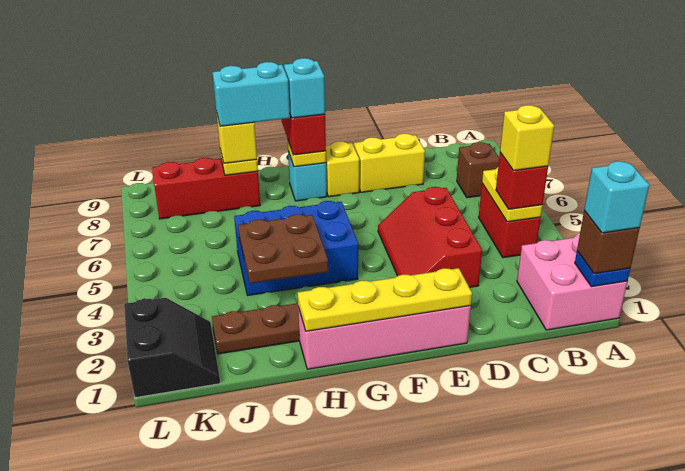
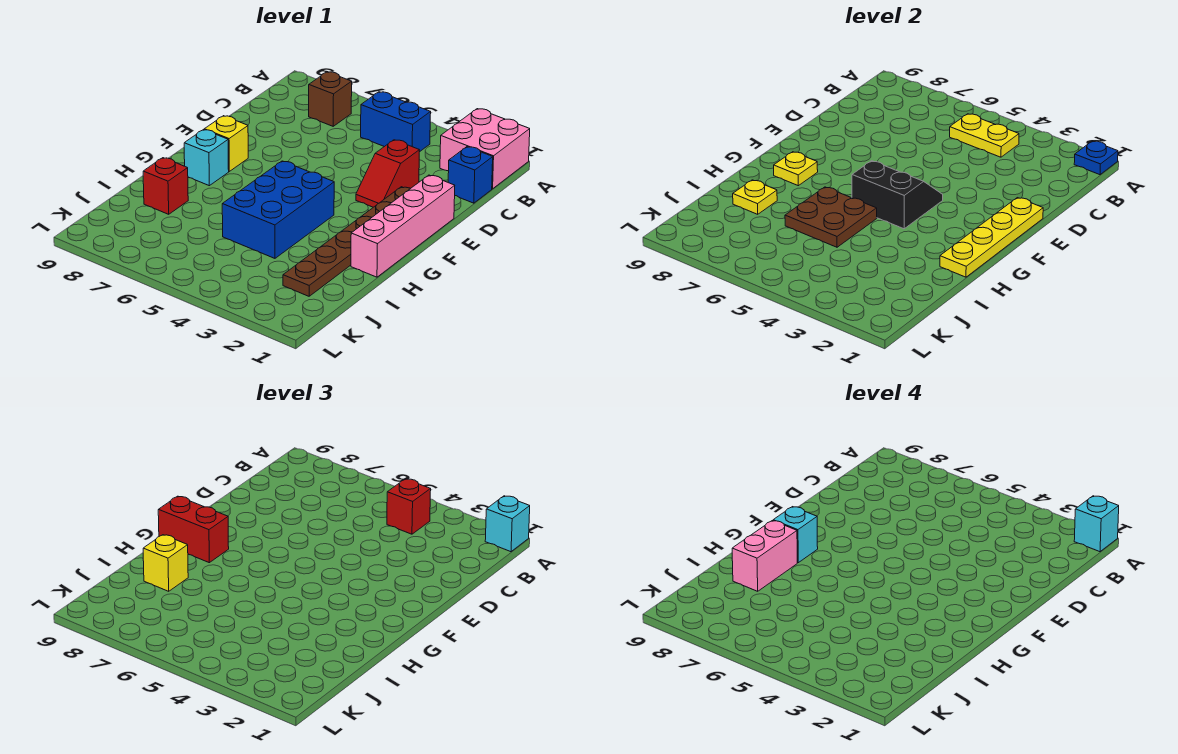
brown brick A1 level 3 -> cyan brick A1 level 3
red brick B4:B5 level 1 -> blue brick B4:B5 level 1
yellow brick B4 level 4 -> none
none -> blue brick C1 level 1
red slope D3:E5 level 1 top D -> red slope D3:E3 level 1 top D
yellow brick D8:E8 level 1 -> none
brown plate H3:I4 level 2 -> brown plate H5:I6 level 2
cyan brick H8:I8 level 4 -> pink brick H8:I8 level 4
red brick I8:K8 level 1 -> red brick I8 level 1
black slope K1:L2 level 1 top L -> black slope F4:G5 level 2 top G

